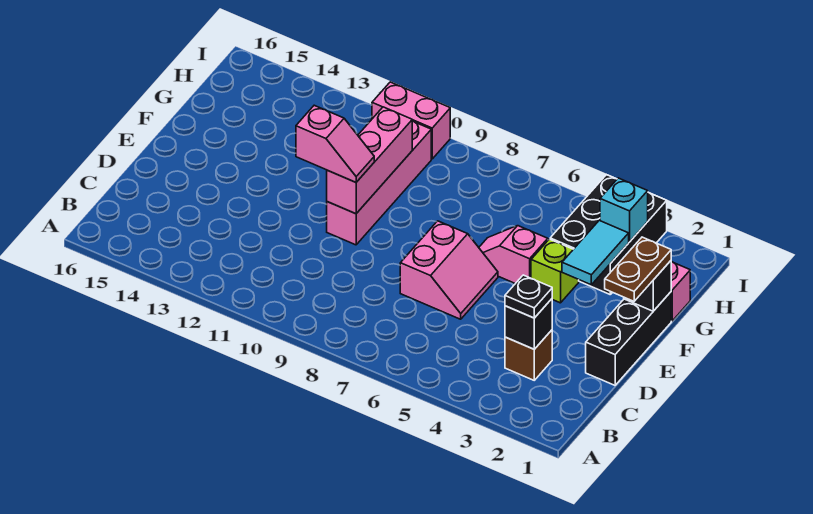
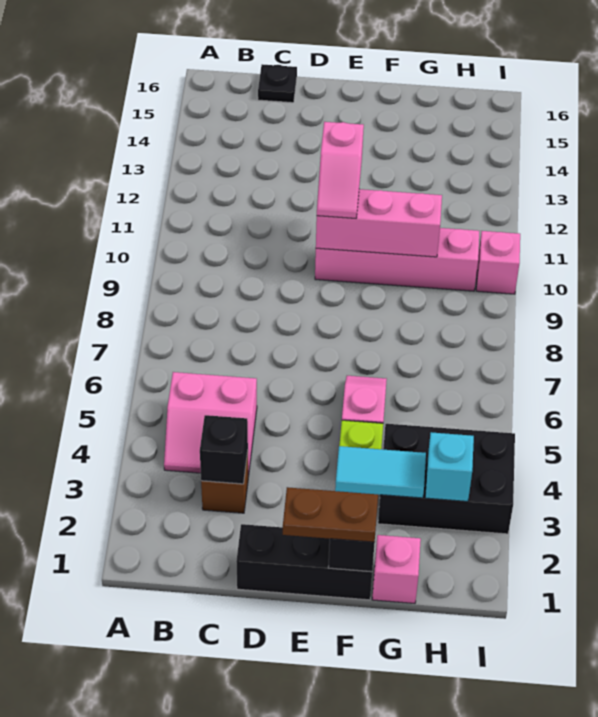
black plate C3 level 3 -> black plate C16 level 1
pink slope D6:E7 level 1 top 7 -> pink slope B4:C5 level 1 top 5
pink brick I10:I11 level 1 -> pink brick I10 level 1

